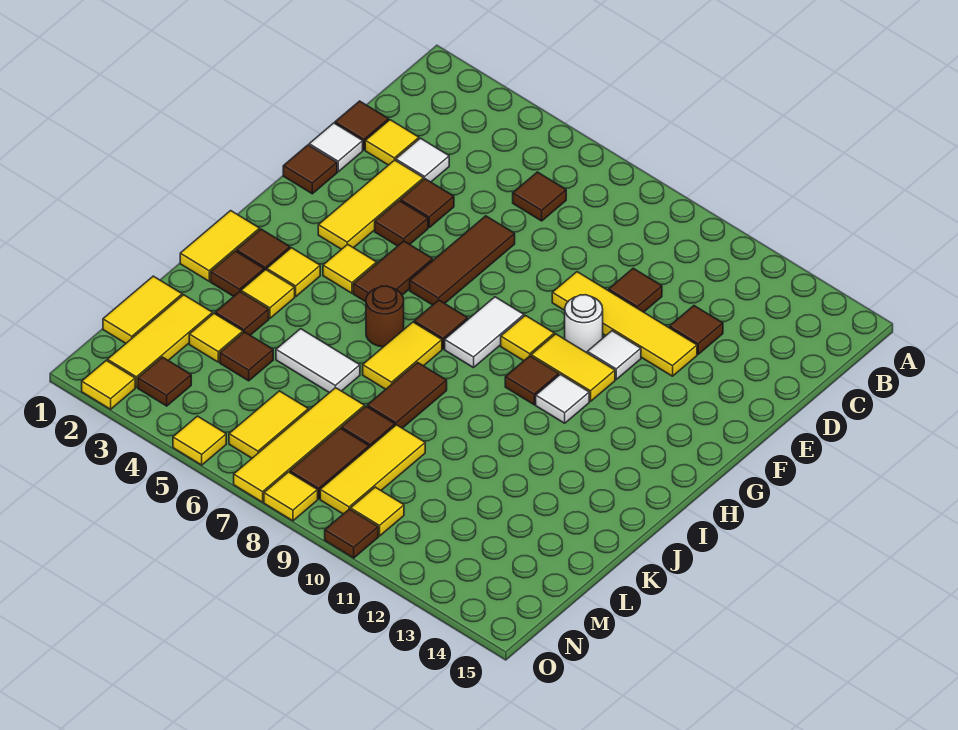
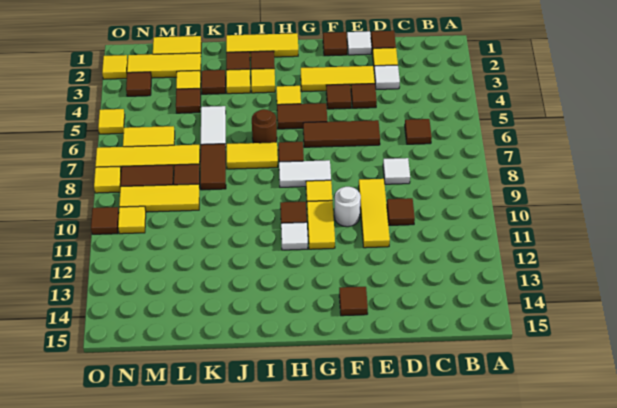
brown tile D12 level 1 -> brown tile F14 level 1
yellow tile E9:E12 level 1 -> yellow tile E9:E11 level 1
white tile F11 level 1 -> white tile D8 level 1
yellow tile I1:J1 level 1 -> yellow tile H1:J1 level 1
brown tile J8:K8 level 1 -> brown tile K7:K8 level 1

